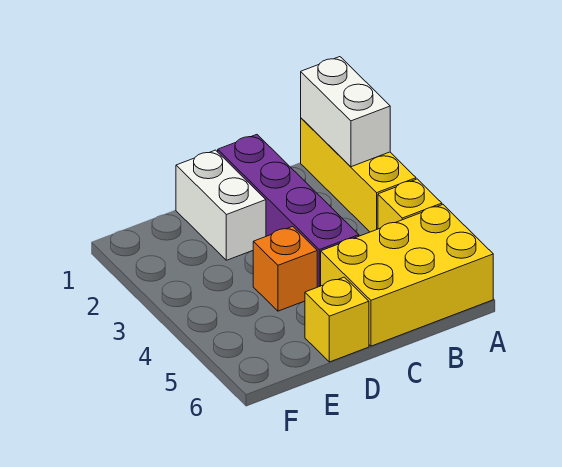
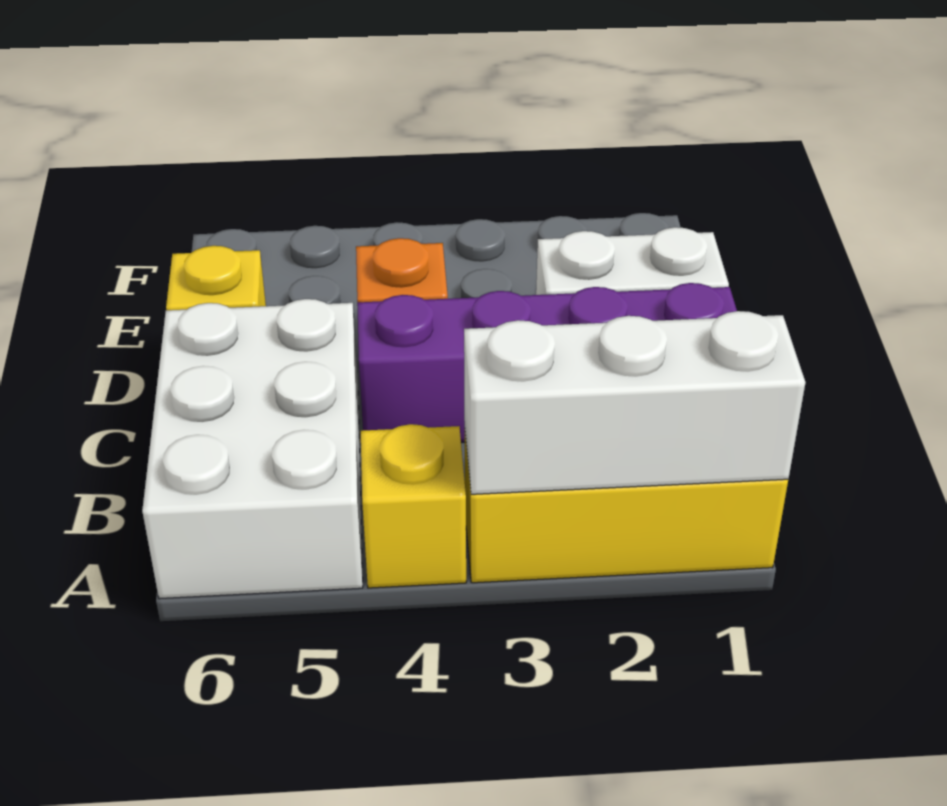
white brick A1:A2 level 2 -> white brick A1:A3 level 2
yellow brick A5:C6 level 1 -> white brick A5:C6 level 1

